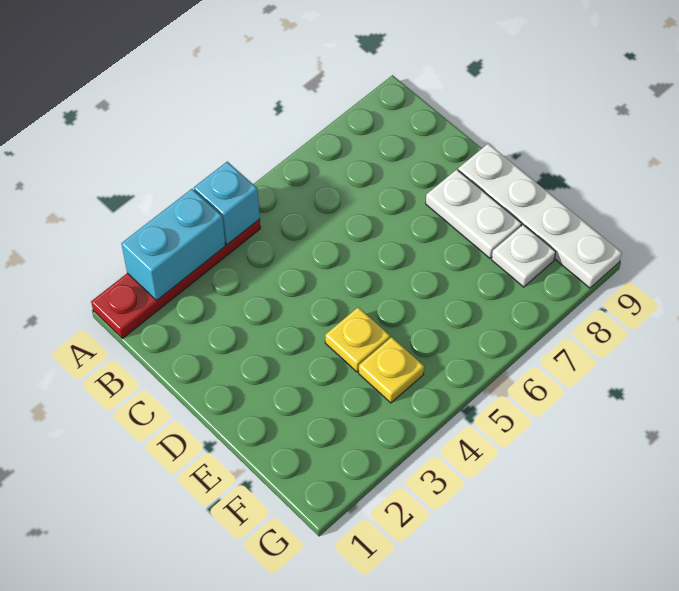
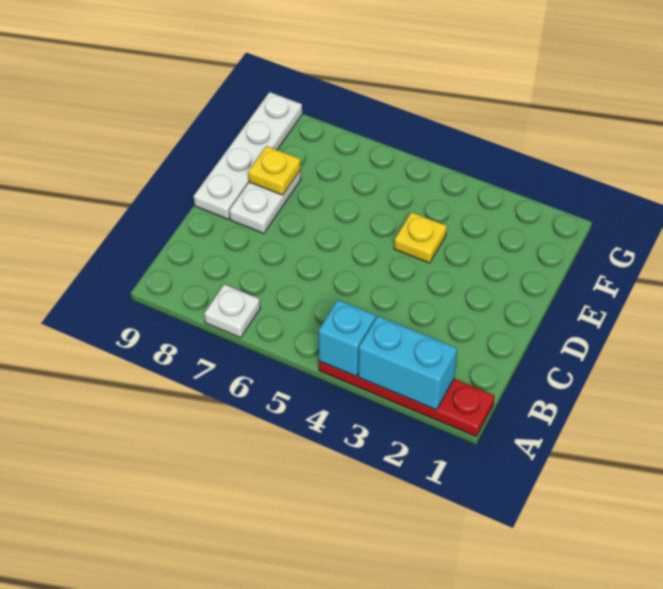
yellow plate F4 level 1 -> yellow plate E8 level 2
white plate F8 level 1 -> white plate A7 level 1

